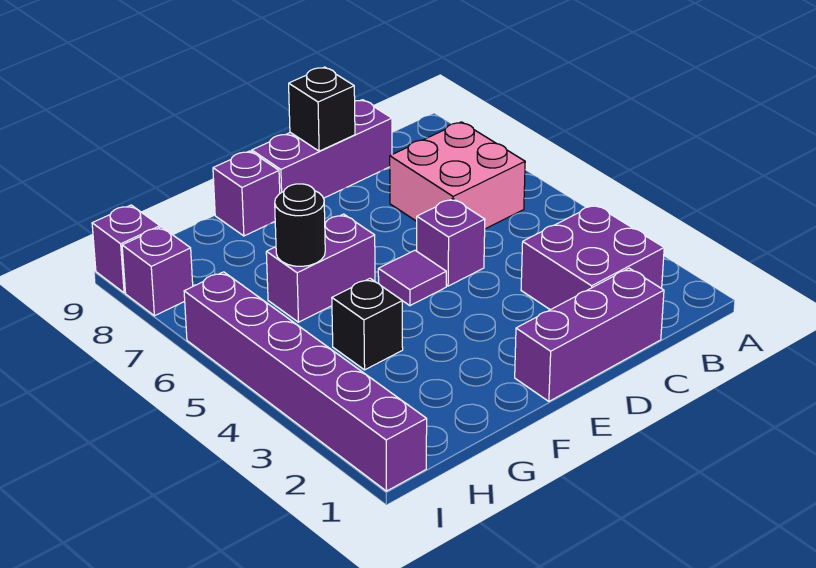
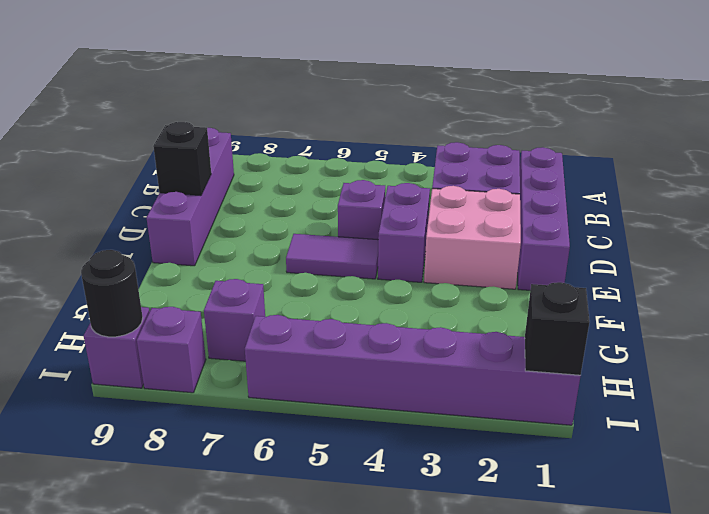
pink brick B6:C7 level 1 -> pink brick D2:E3 level 1
purple brick C1:E1 level 1 -> purple brick B1:E1 level 1
purple brick C9:E9 level 1 -> purple brick B9:E9 level 1
purple tile E5 level 1 -> purple tile E5:E6 level 1
purple brick F6:G6 level 1 -> purple brick D4:E4 level 1
purple brick F9 level 1 -> purple brick H7 level 1
black brick G4 level 1 -> black brick I1 level 2
black round brick G6 level 2 -> black round brick I9 level 2

